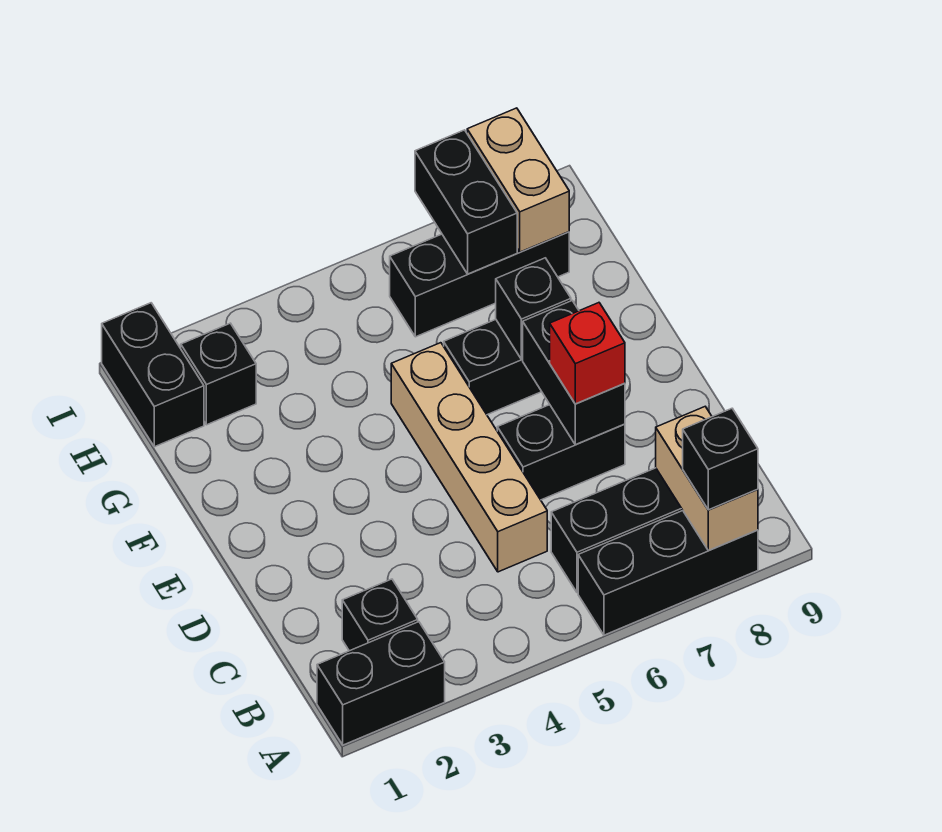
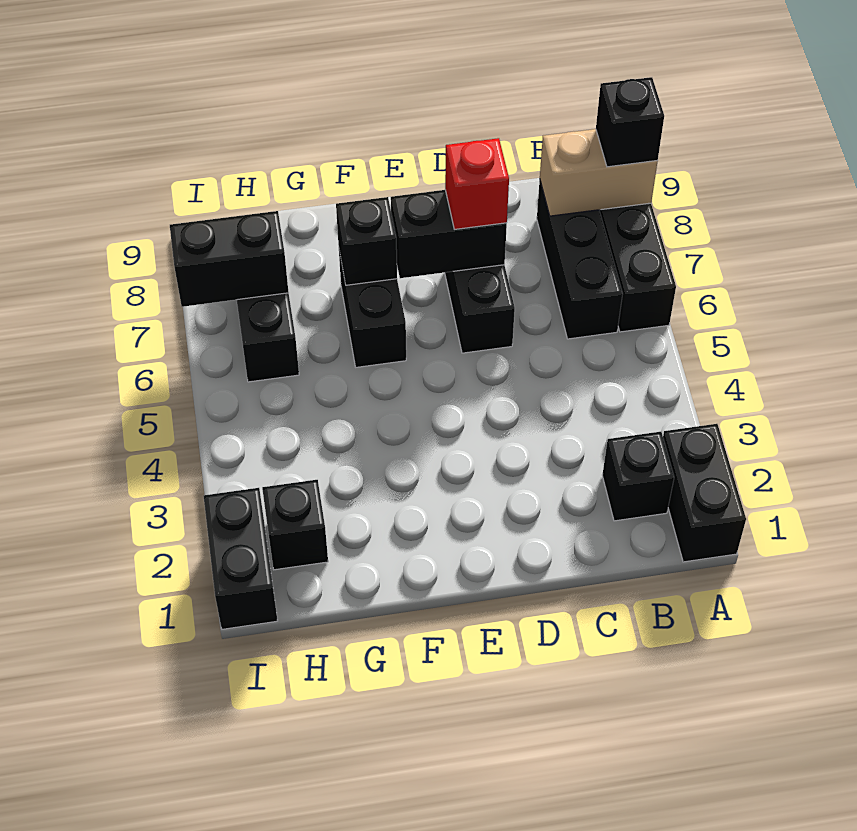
tan brick C5:F5 level 1 -> none
black brick H1:I1 level 1 -> black brick I1:I2 level 1
tan brick H8:I8 level 2 -> none

